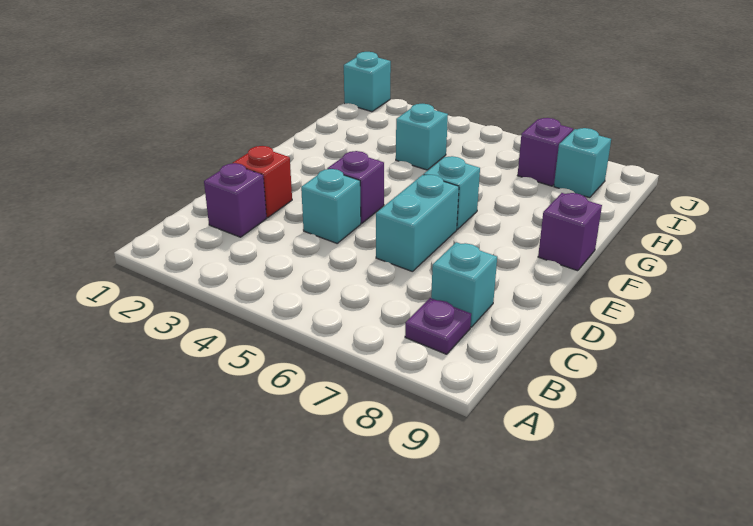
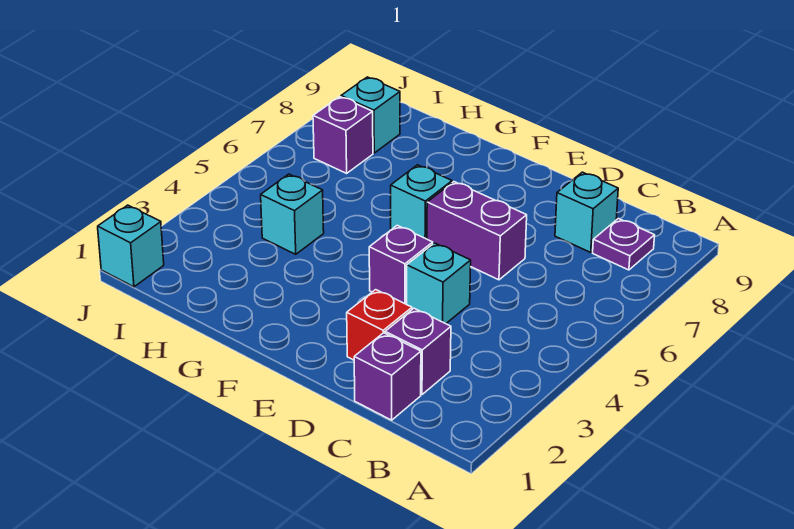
cyan brick D6:E6 level 1 -> purple brick D6:E6 level 1
purple brick F9 level 1 -> purple brick C1 level 1

